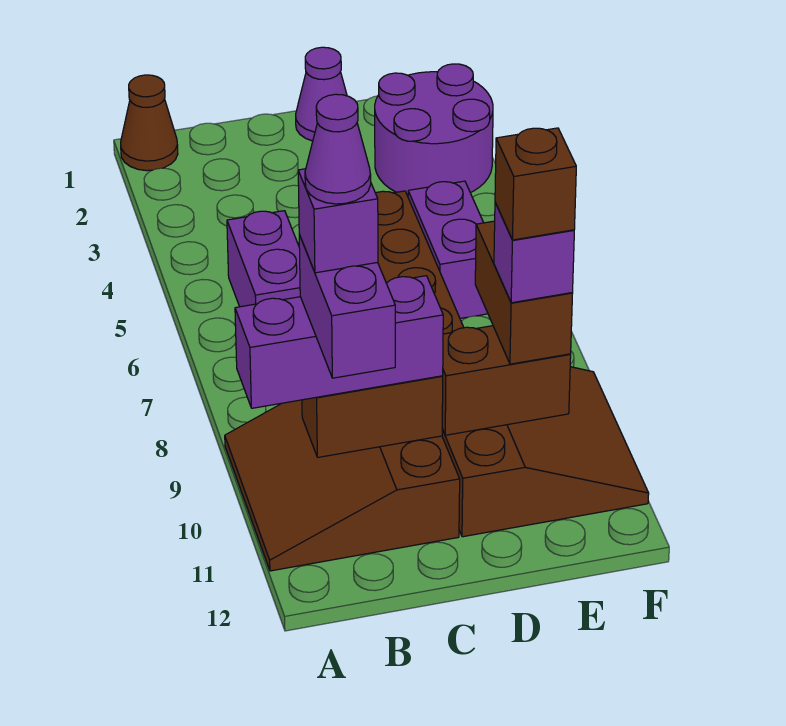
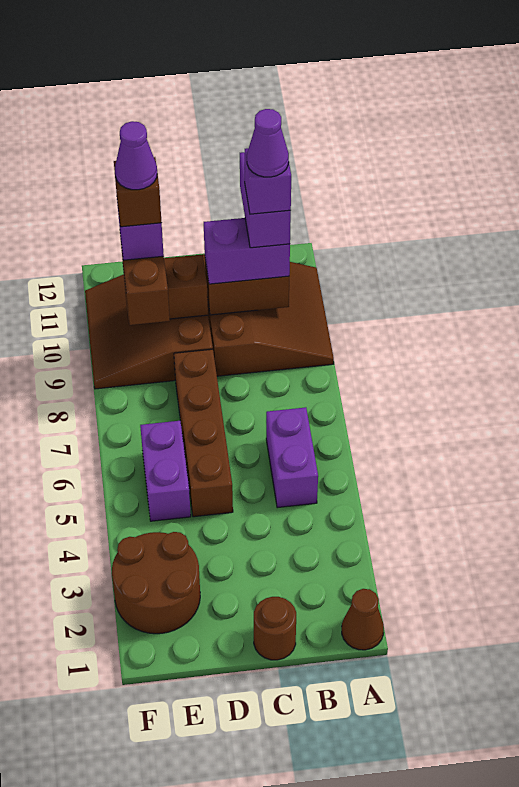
purple brick A10:C10 level 3 -> purple brick B10:C10 level 3
none -> brown round brick C1 level 1
purple cone D1 level 1 -> purple cone E10 level 6
purple round brick E2:F3 level 1 -> brown round brick E2:F3 level 1

